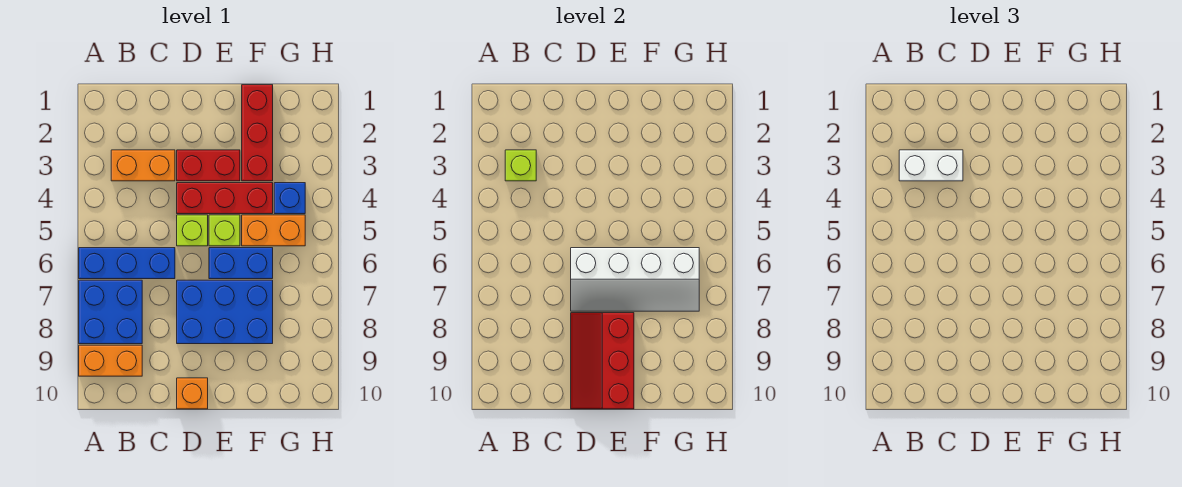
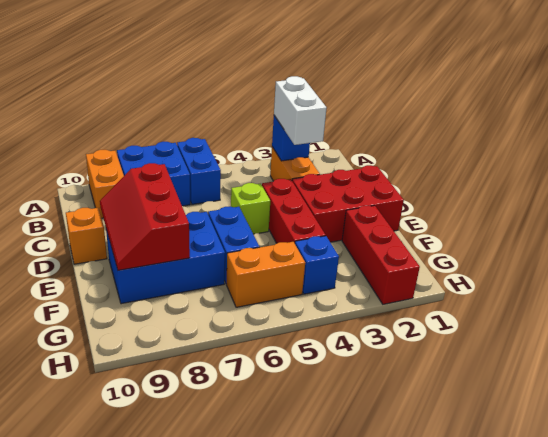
blue brick A6:C6 level 1 -> blue brick A6:B6 level 1
lime brick B3 level 2 -> blue brick B3 level 2
red brick D3:E3 level 1 -> red brick D1:E3 level 1
white slope D6:G7 level 2 top 6 -> none
blue brick D7:F8 level 1 -> blue brick E7:F9 level 1
red slope D8:E10 level 2 top E -> red slope D8:F9 level 2 top 8
lime brick E5 level 1 -> none
red brick F1:F3 level 1 -> red brick F2:H2 level 1
orange brick F5:G5 level 1 -> orange brick G5:G6 level 1

